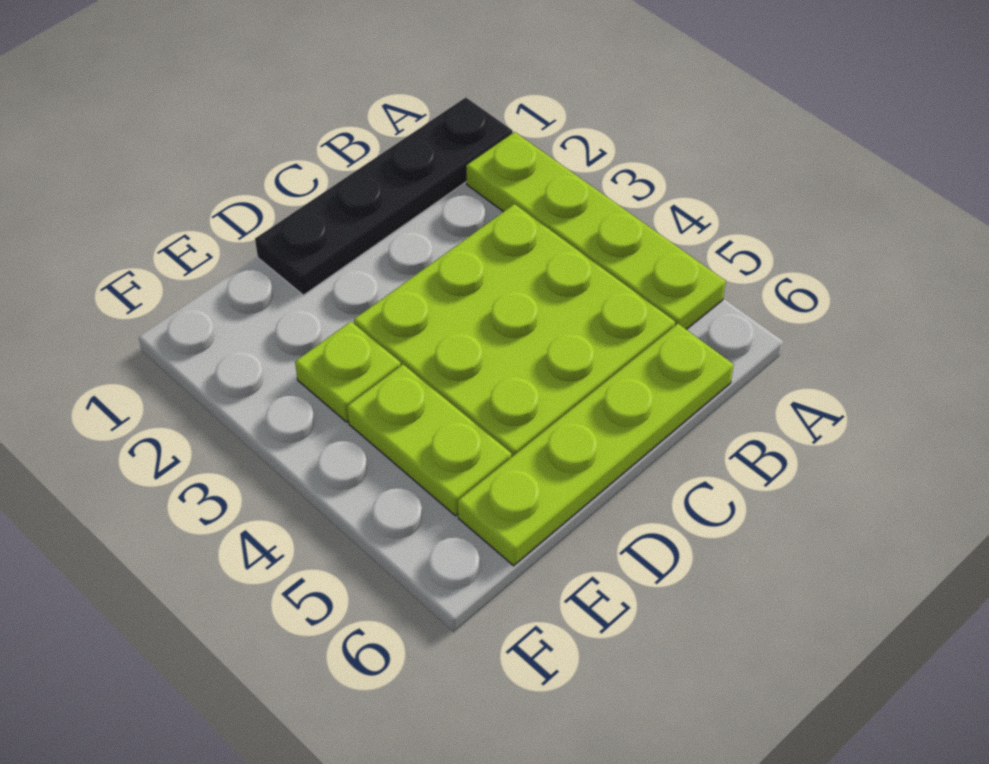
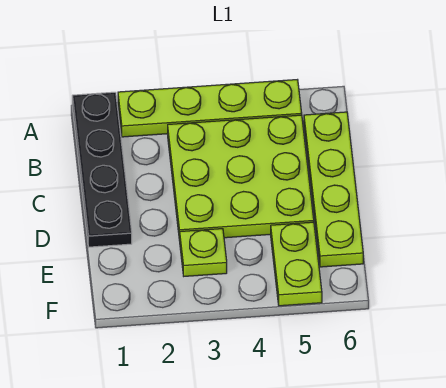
lime plate E4:E5 level 1 -> lime plate E5:F5 level 1

